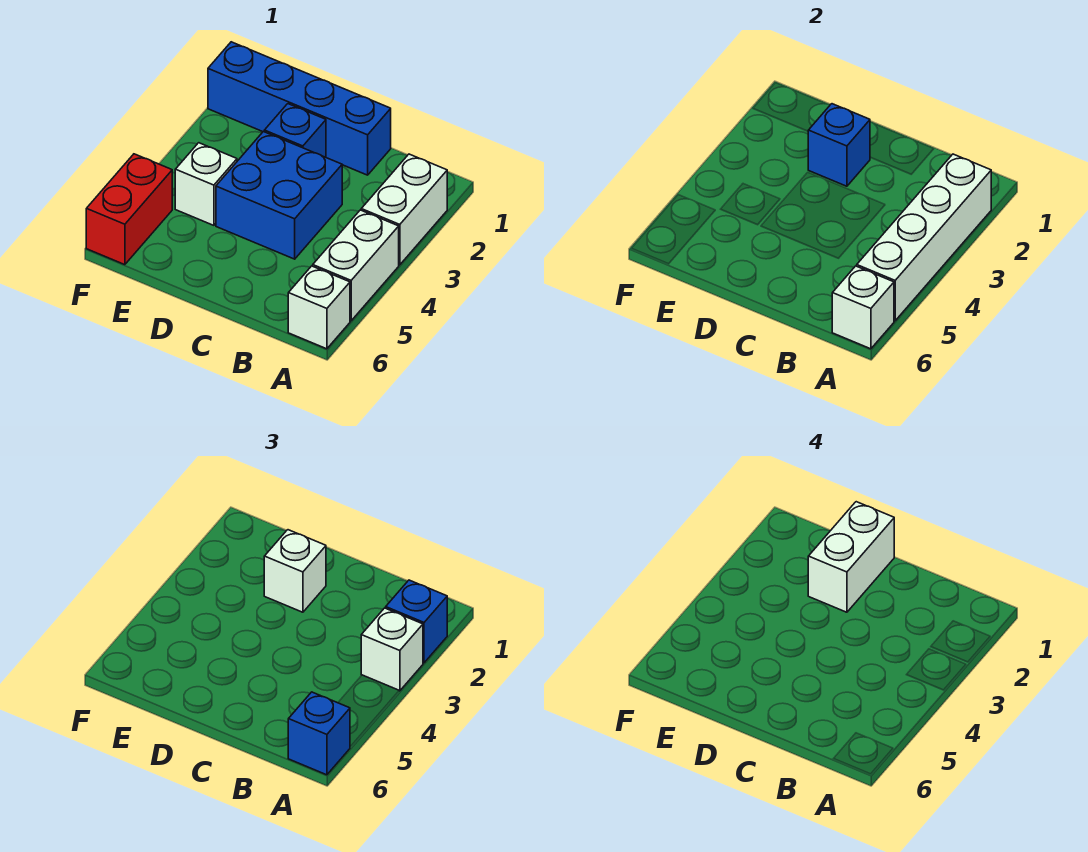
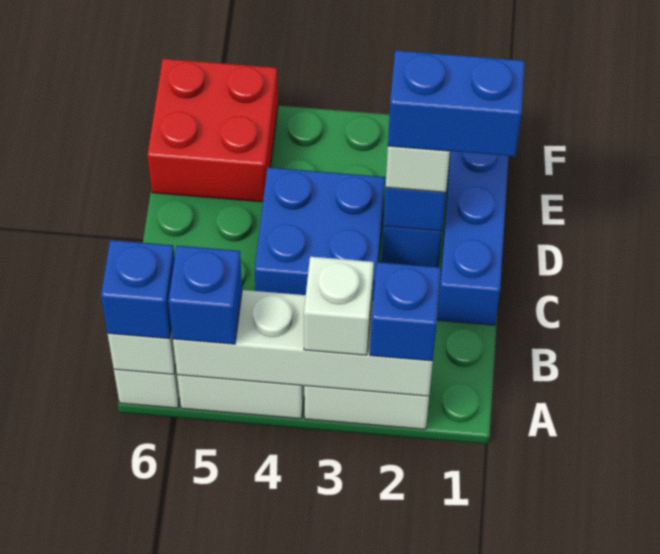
none -> blue brick A5 level 3
white brick D1:D2 level 4 -> blue brick D1:D2 level 4
white brick E4 level 1 -> none
red brick F5:F6 level 1 -> red brick E5:F6 level 1

